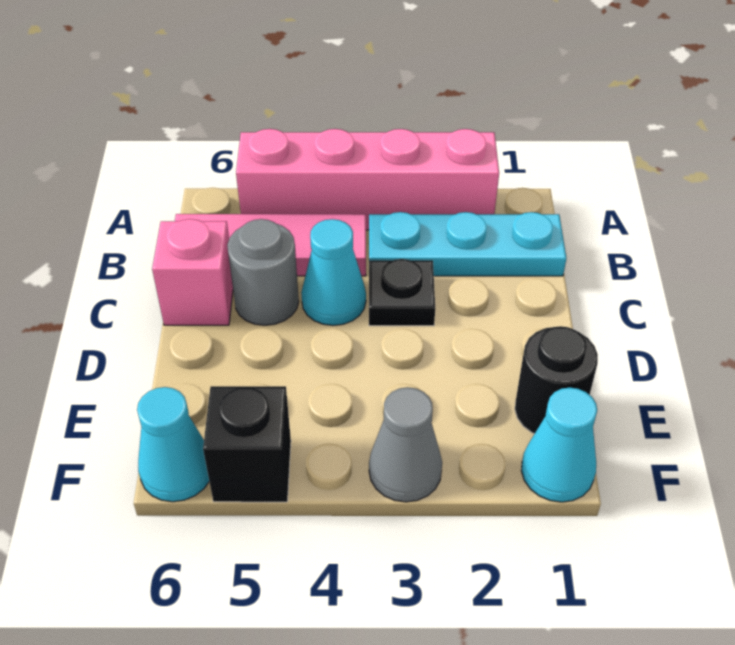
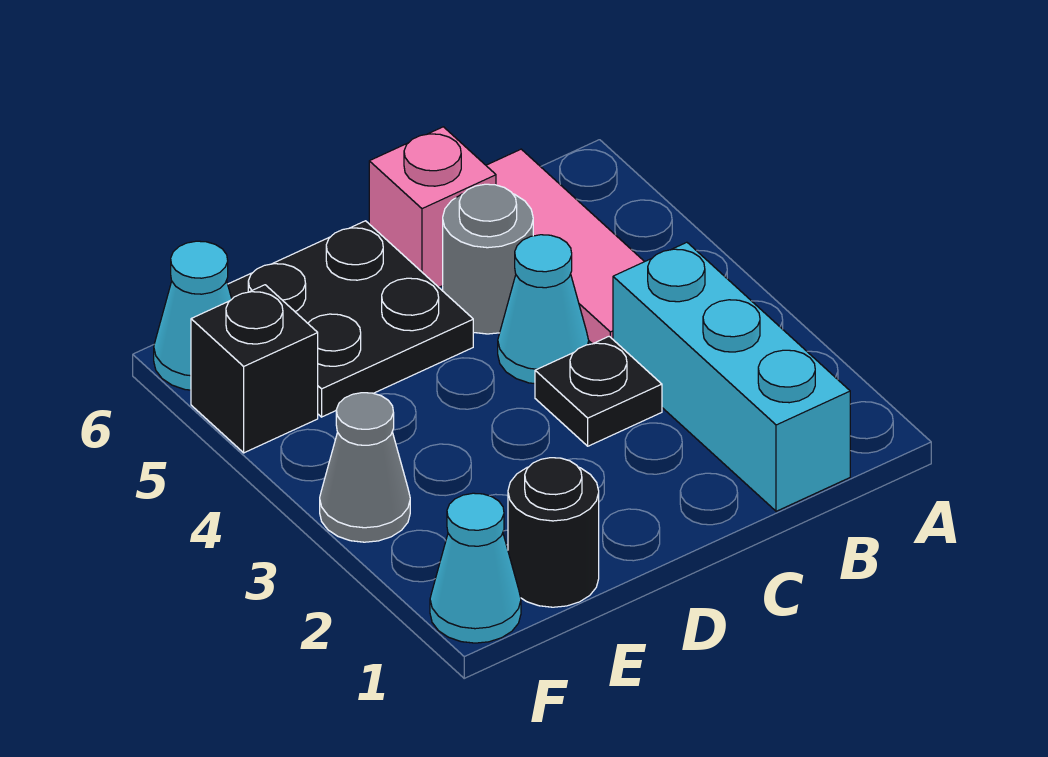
pink brick A2:A5 level 1 -> none
cyan plate B1:B3 level 1 -> cyan brick B1:B3 level 1
none -> black plate D5:E6 level 1

